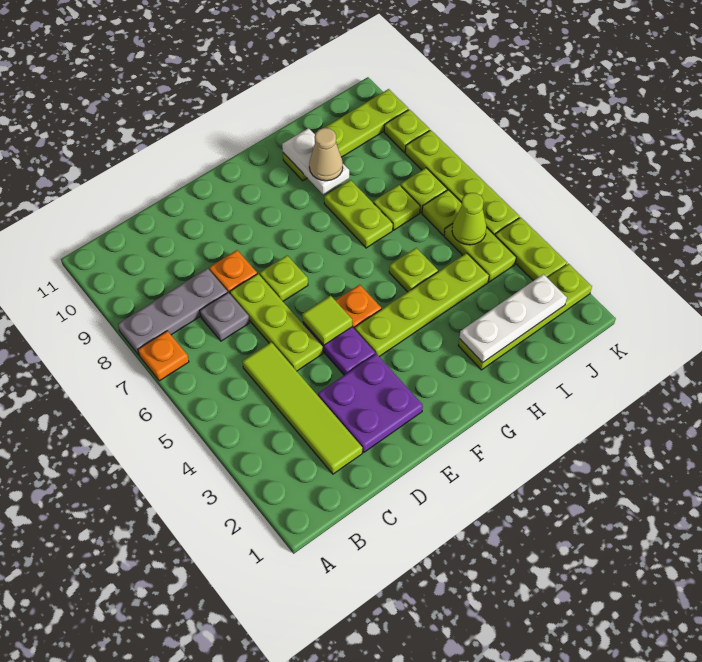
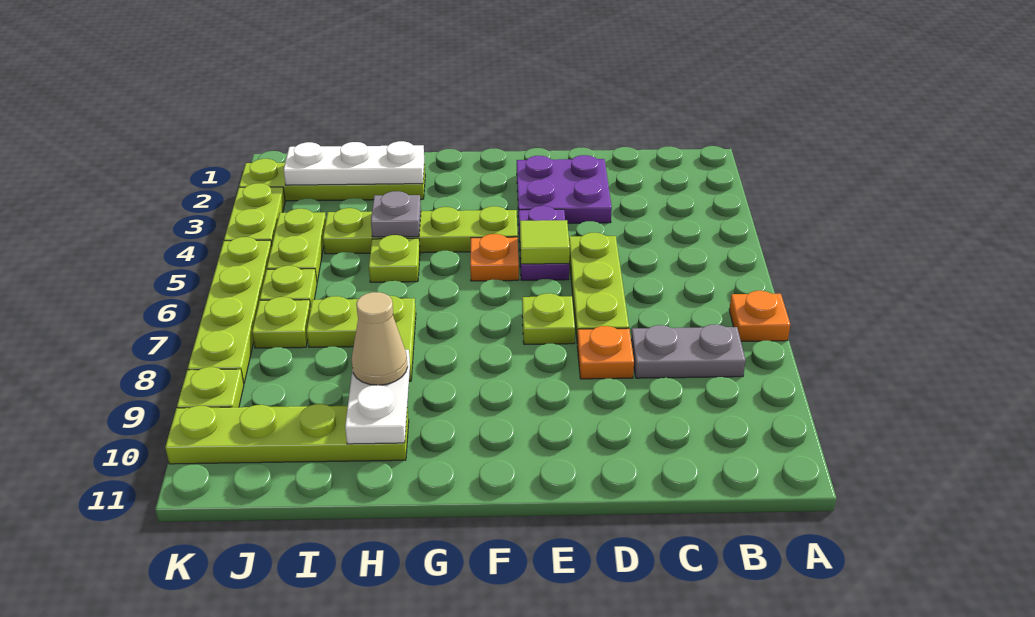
grey plate A8:C8 level 1 -> grey plate B8:C8 level 1
lime tile C2:C5 level 1 -> none
grey plate C7 level 1 -> grey plate H4 level 2
lime cone J5 level 2 -> none

